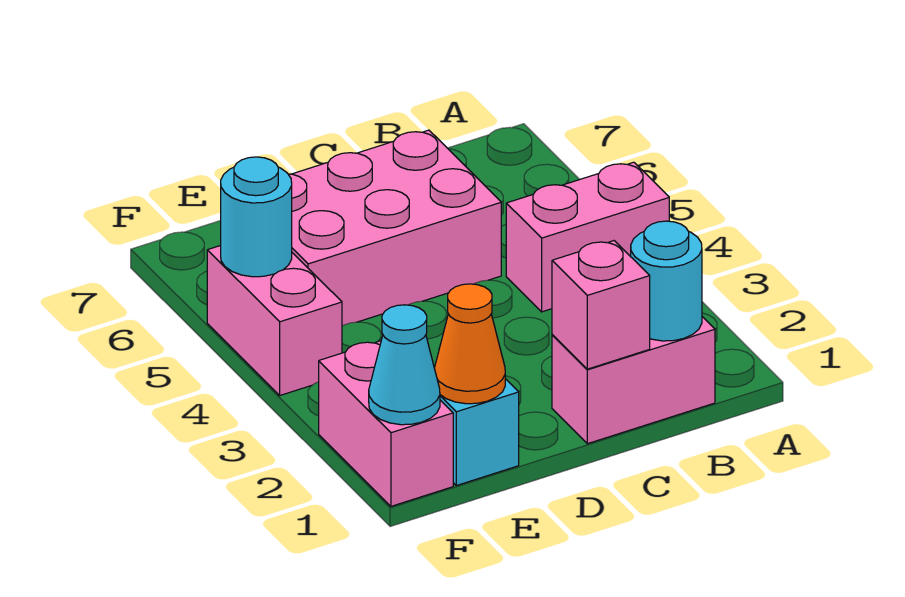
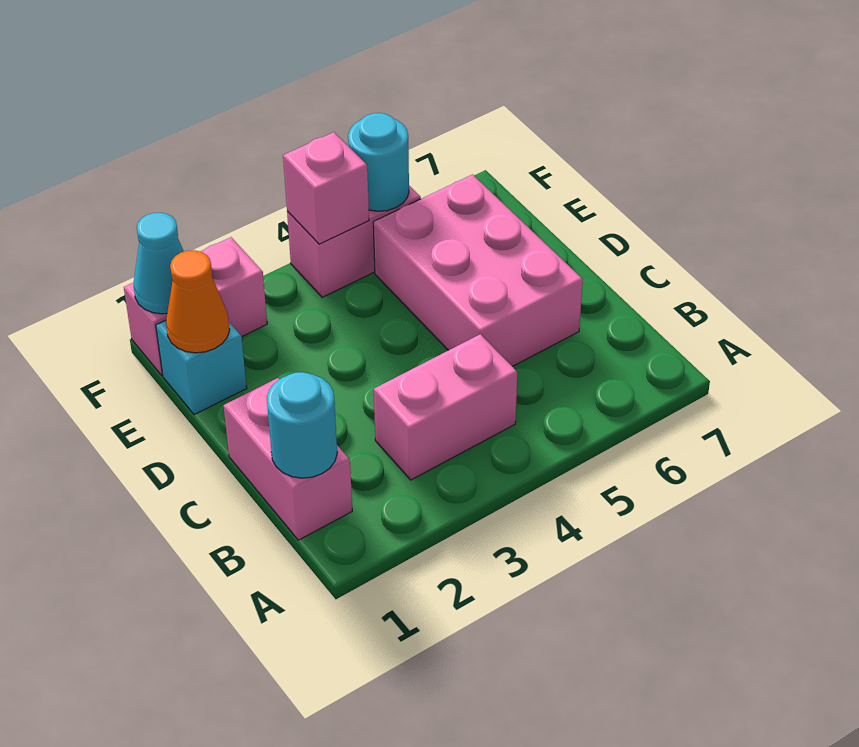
pink brick A4:B4 level 1 -> pink brick B3:B4 level 1
pink brick C1 level 2 -> pink brick F4 level 2

